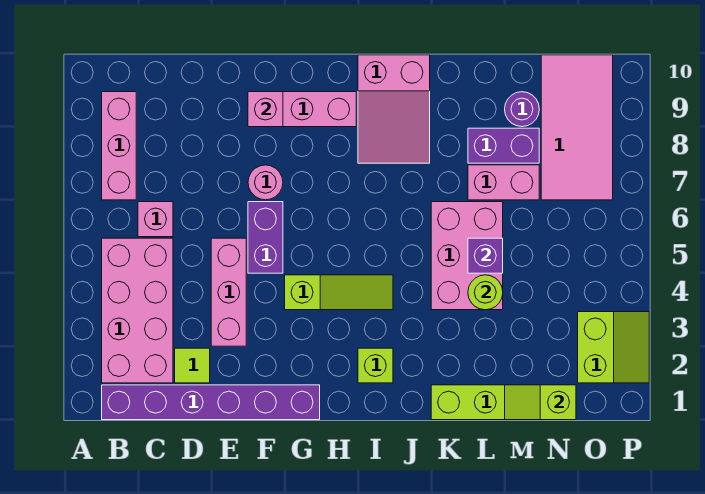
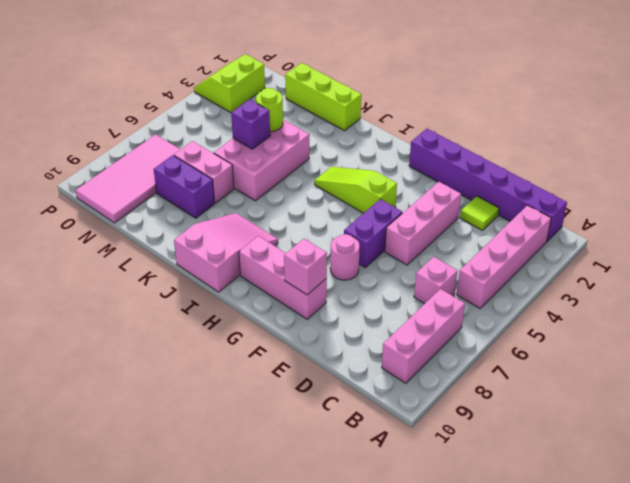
pink brick B2:C5 level 1 -> pink brick B2:B5 level 1
lime brick I2 level 1 -> none
lime slope M1:N1 level 2 top N -> none
purple round brick M9 level 1 -> none

